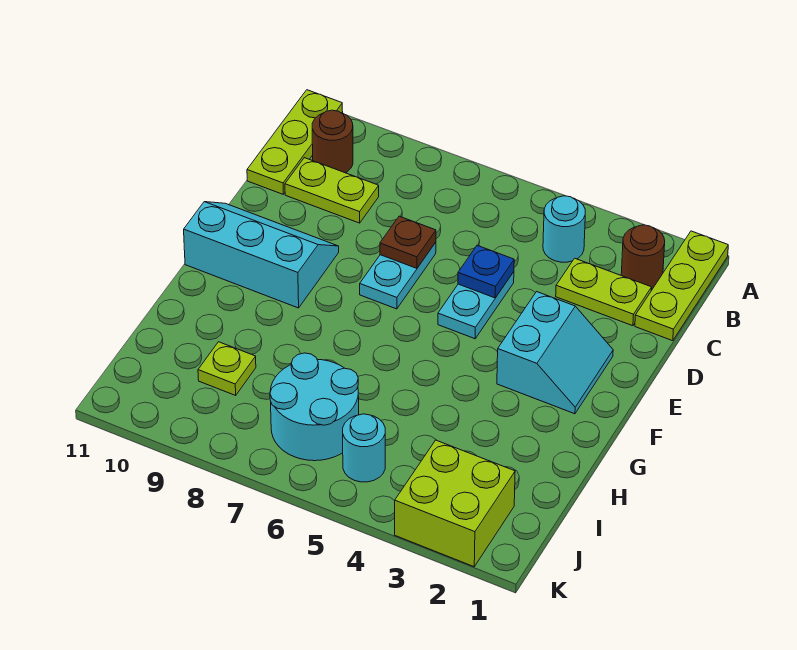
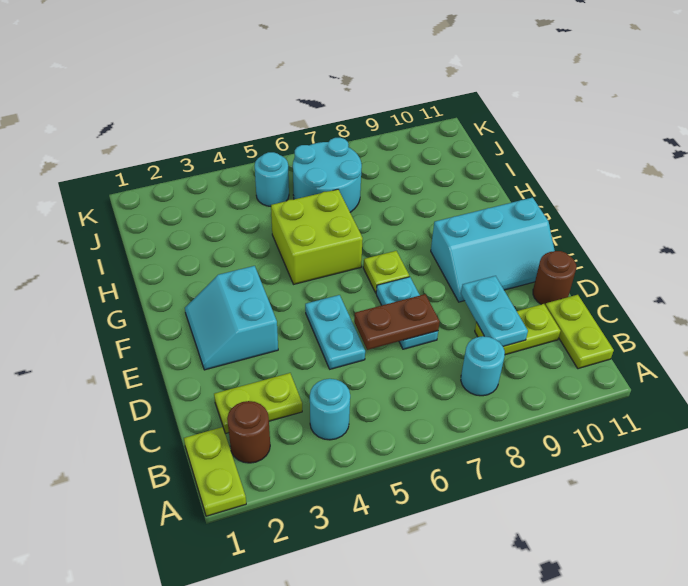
lime plate A1:C1 level 1 -> lime plate A1:B1 level 1
lime plate A11:C11 level 1 -> lime plate B11:C11 level 1
none -> cyan round brick B8 level 1
brown round brick B10 level 1 -> brown round brick D11 level 1
none -> cyan plate C9:D9 level 2
blue plate D5 level 2 -> none
brown plate D7 level 2 -> brown plate D6:D7 level 2
lime plate I9 level 1 -> lime plate F7 level 1
lime brick J2:K3 level 1 -> lime brick G5:H6 level 1

